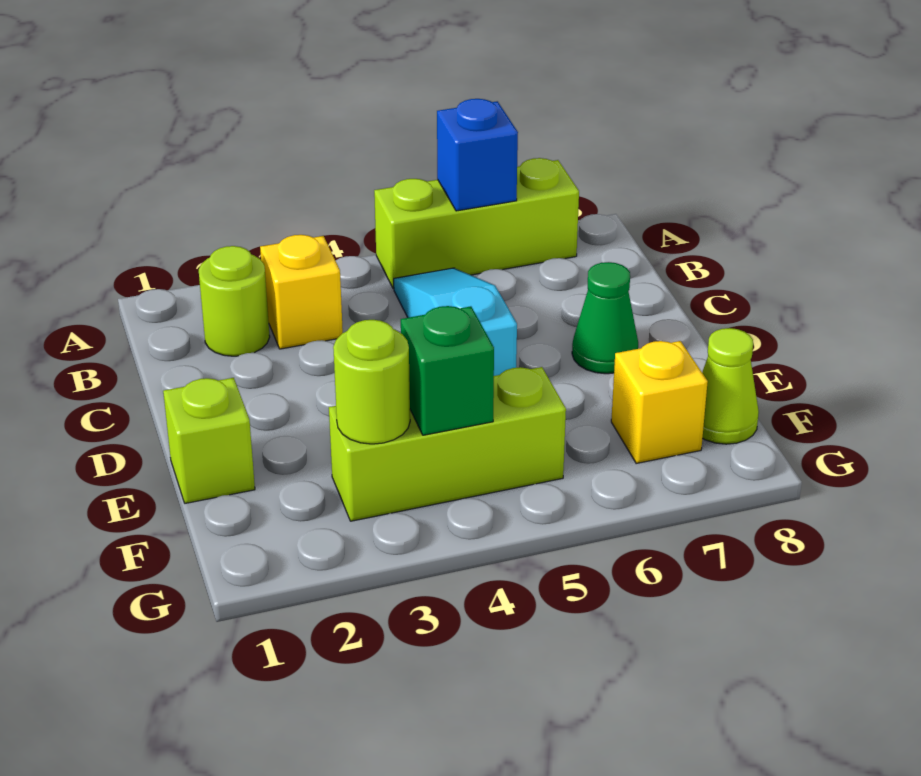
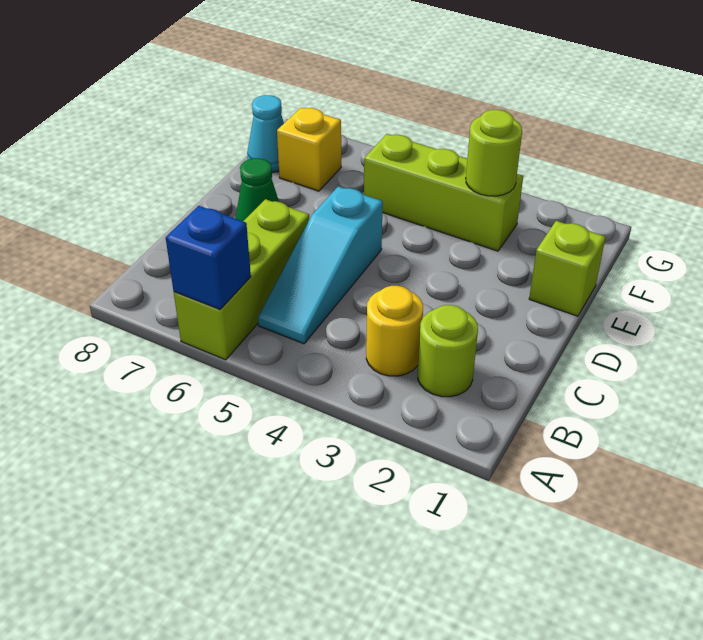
lime brick A5:A7 level 1 -> lime brick A6:C6 level 1
yellow brick B3 level 1 -> yellow round brick B3 level 1
green brick F4 level 2 -> none
lime cone F8 level 1 -> cyan cone F8 level 1

